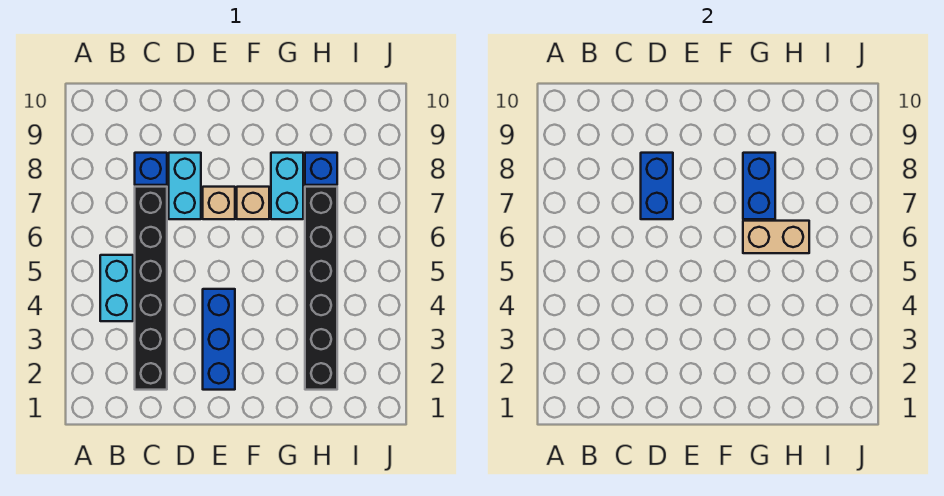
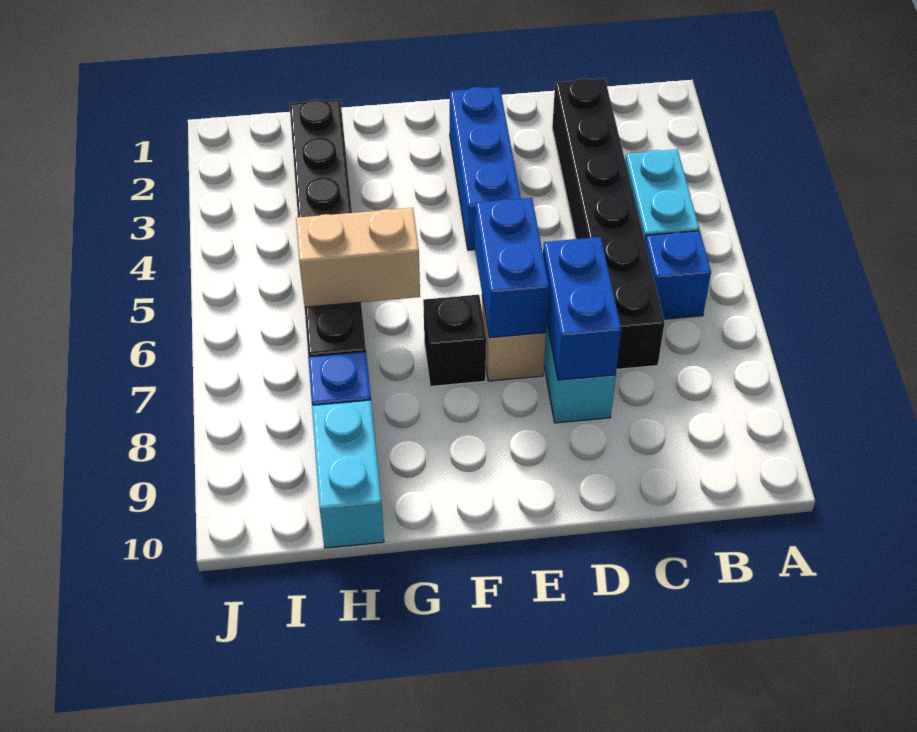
blue brick C8 level 1 -> blue brick B6 level 1
tan brick F7 level 1 -> black brick F7 level 1
cyan brick G7:G8 level 1 -> cyan brick H9:H10 level 1
blue brick G7:G8 level 2 -> blue brick E6:E7 level 2

